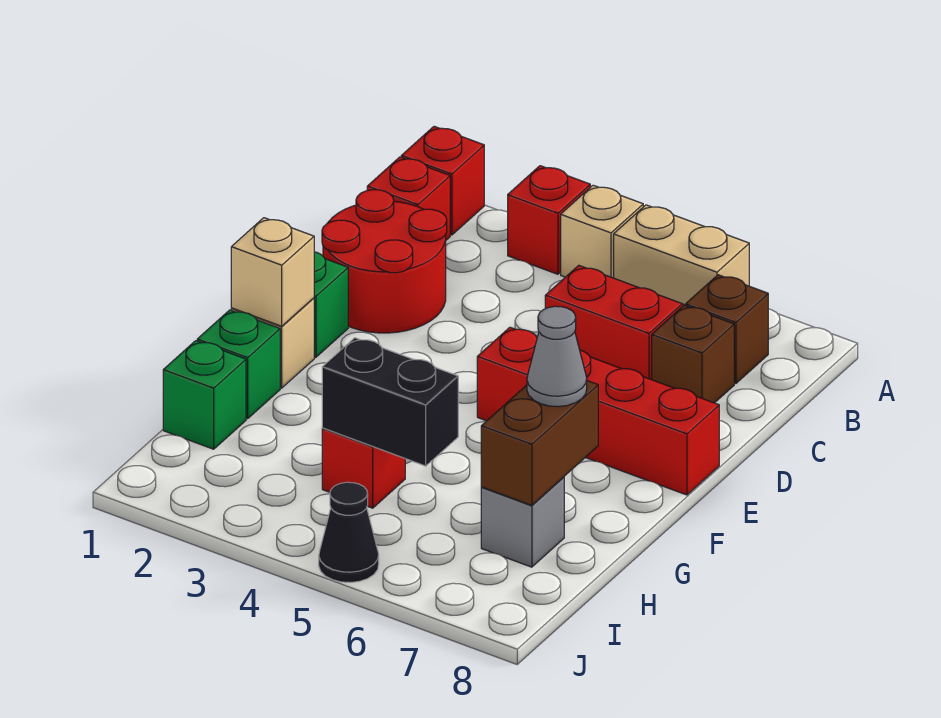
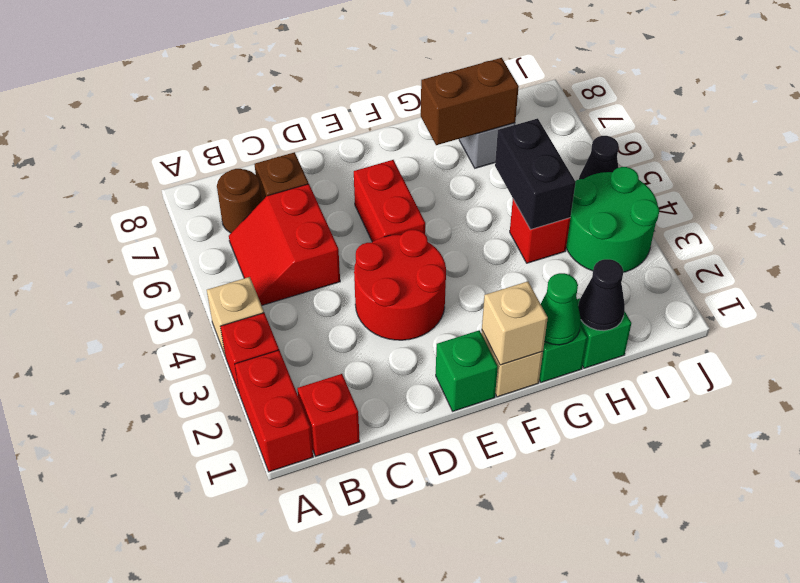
red brick A1 level 1 -> red brick A1:A2 level 1
tan brick A5:A6 level 1 -> none
brown brick B7 level 1 -> brown round brick B7 level 1
red round brick C1:D2 level 1 -> red round brick D3:E4 level 1
red brick E5:E8 level 1 -> red brick E5:E6 level 1
none -> green cone G1 level 2
grey cone G7 level 3 -> none
none -> black cone H1 level 2
none -> green round brick I3:J4 level 1

